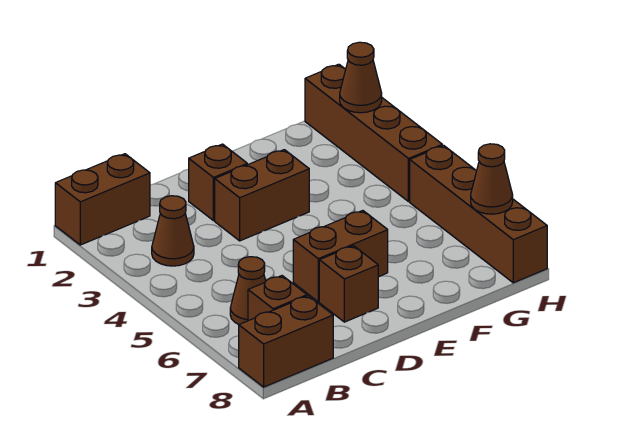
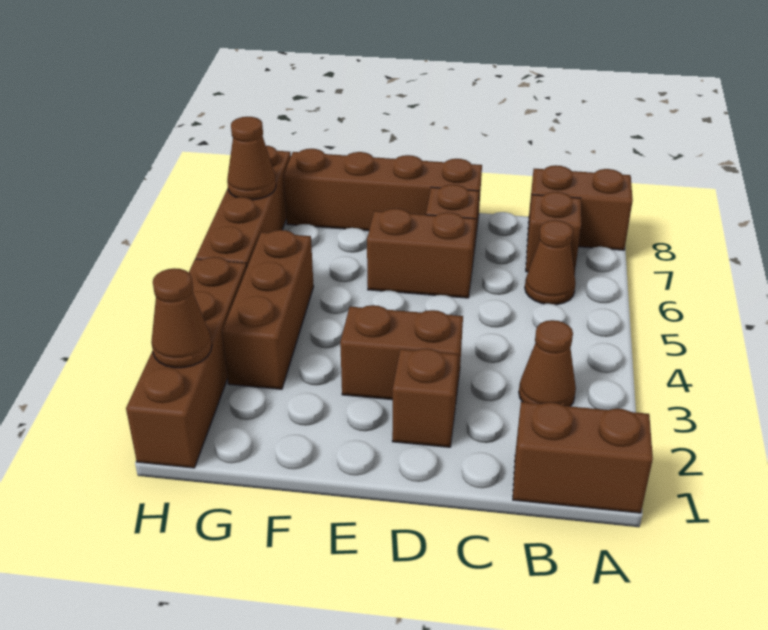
none -> brown brick D8:G8 level 1
none -> brown brick G3:G5 level 1

